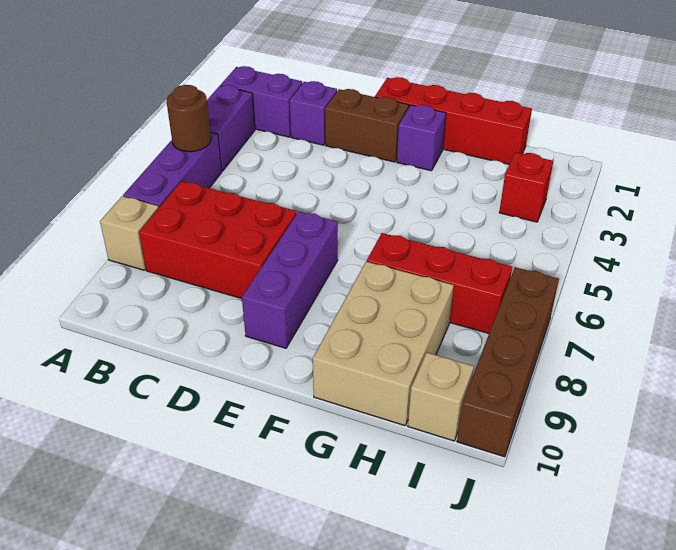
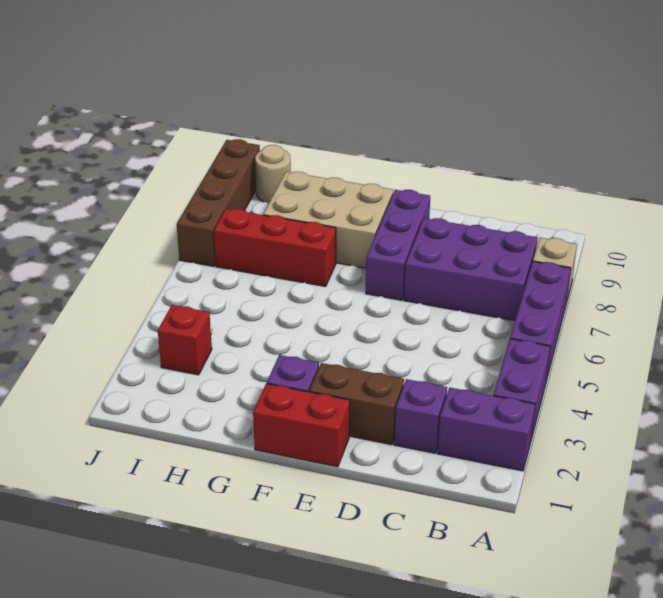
brown round brick A5 level 2 -> none
red brick B7:D8 level 1 -> purple brick B7:D8 level 1
red brick E1:H1 level 1 -> red brick E1:F1 level 1
tan brick G8:H10 level 1 -> tan brick F8:H9 level 1
tan brick I10 level 1 -> tan round brick I10 level 1

